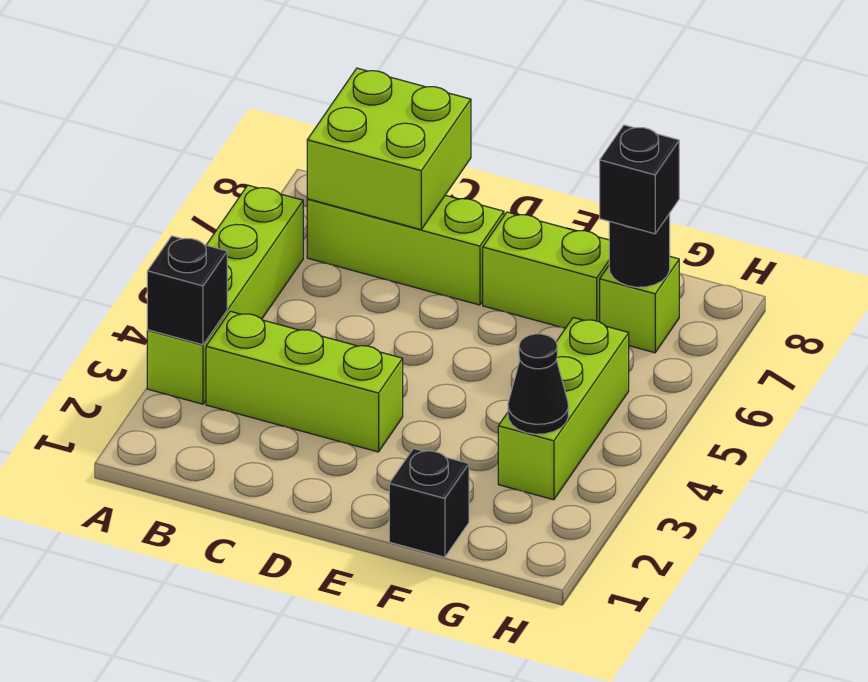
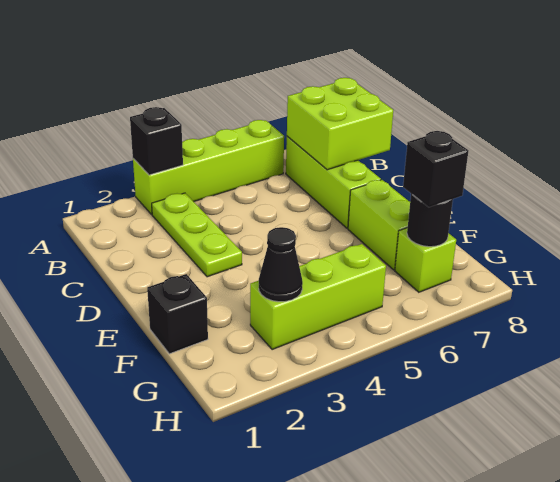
lime brick B3:D3 level 1 -> lime plate B3:D3 level 1

